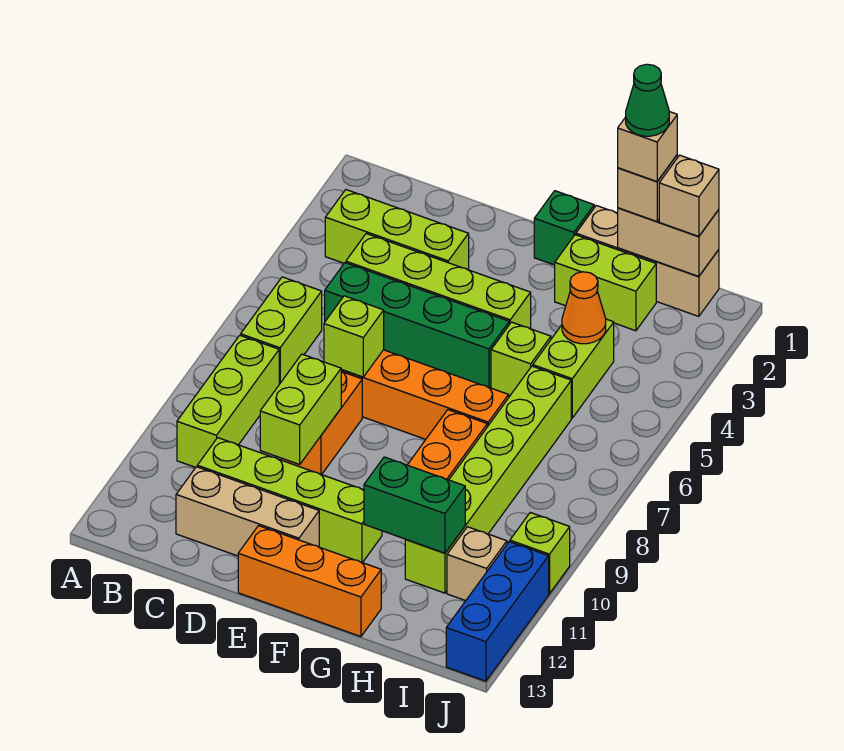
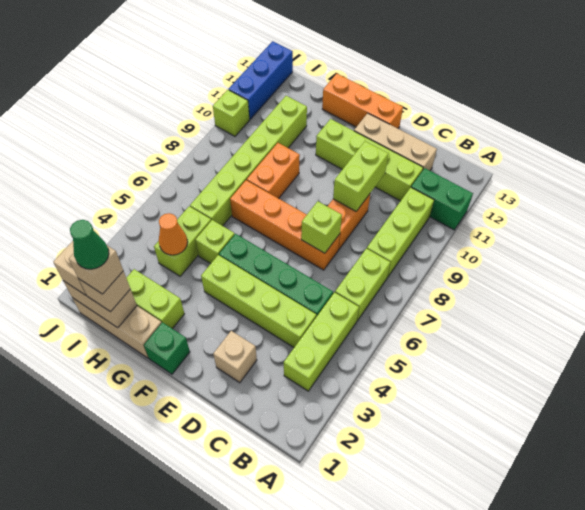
lime brick B3:D3 level 1 -> lime brick B3:B5 level 1
green brick G11:H11 level 2 -> green brick A11:B11 level 1
tan brick I11 level 1 -> tan brick D2 level 1

